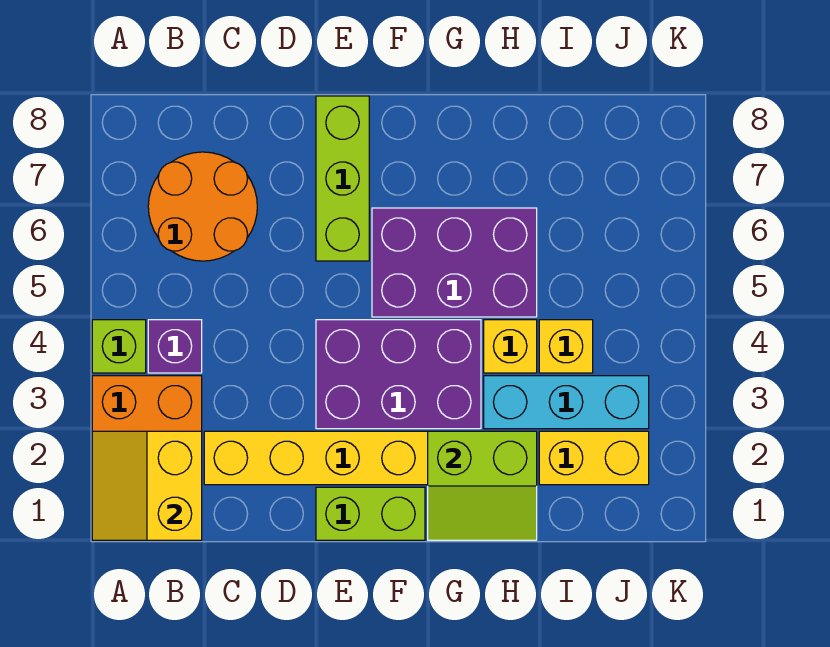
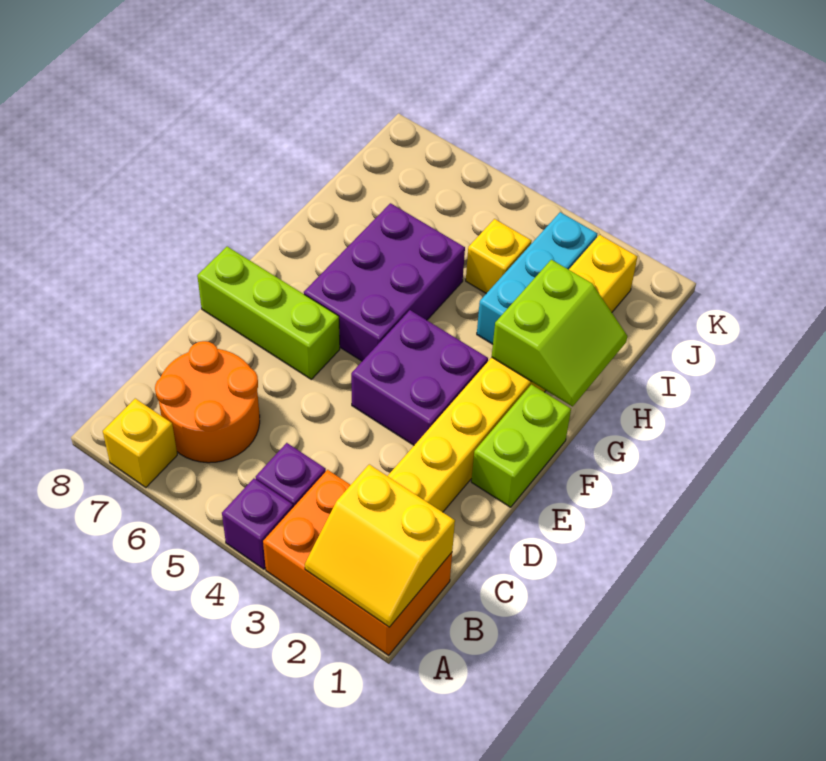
lime brick A4 level 1 -> purple brick A4 level 1
purple brick E3:G4 level 1 -> purple brick E3:F4 level 1
yellow brick H4 level 1 -> yellow brick A7 level 1

